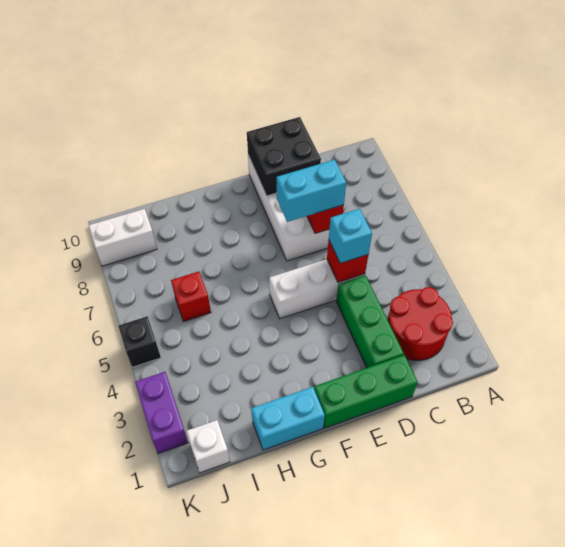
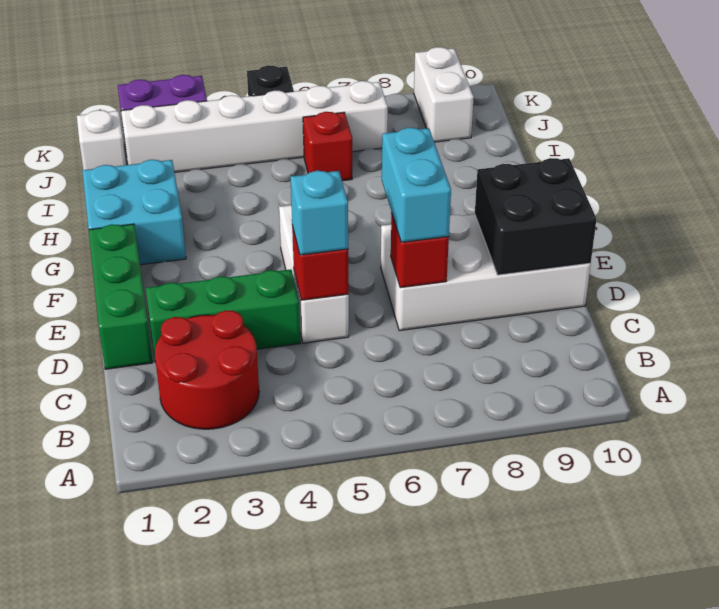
cyan brick G1:H1 level 1 -> cyan brick G1:H2 level 1
none -> white brick J2:J7 level 1

